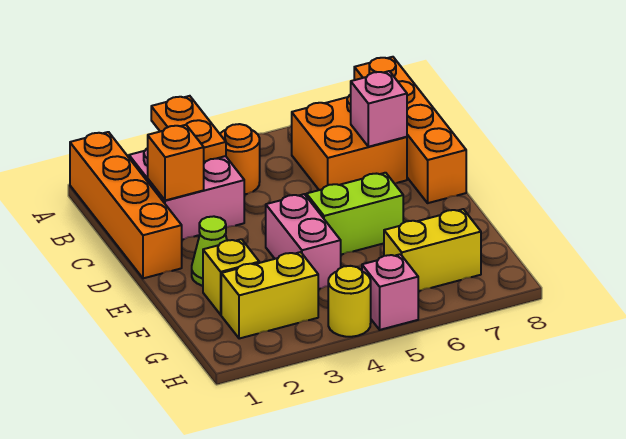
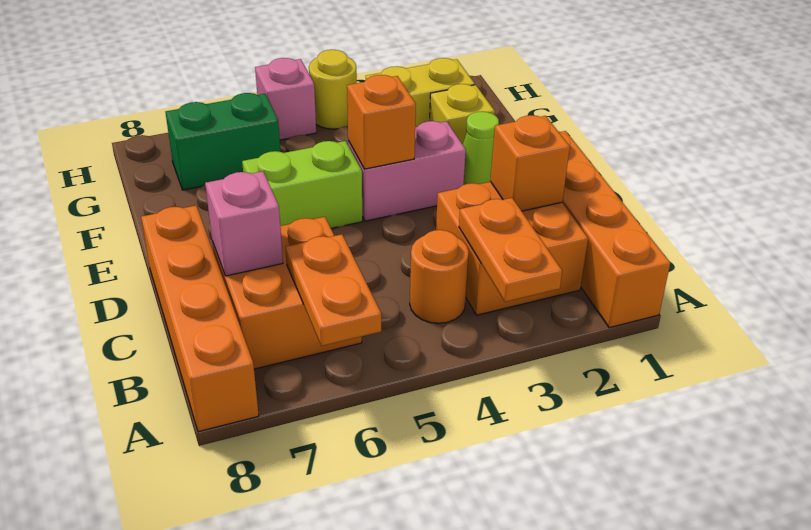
none -> orange plate A6:B6 level 2
pink brick B2:C3 level 1 -> orange brick B2:C3 level 1
pink brick E4:F4 level 1 -> pink brick E3:E4 level 1
none -> orange brick E4 level 2
yellow brick G6:G7 level 1 -> green brick G6:G7 level 1

